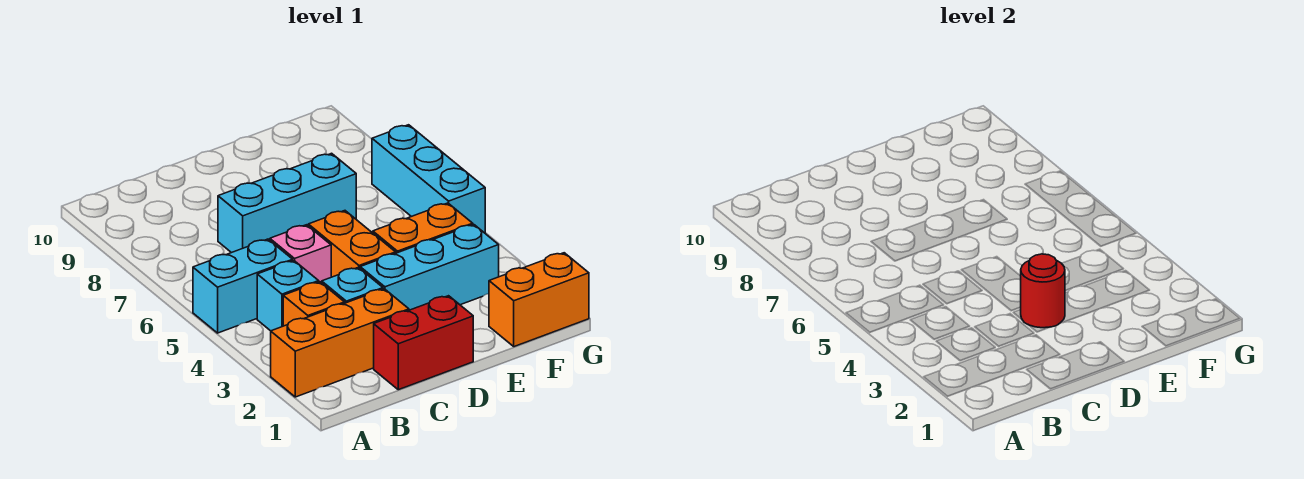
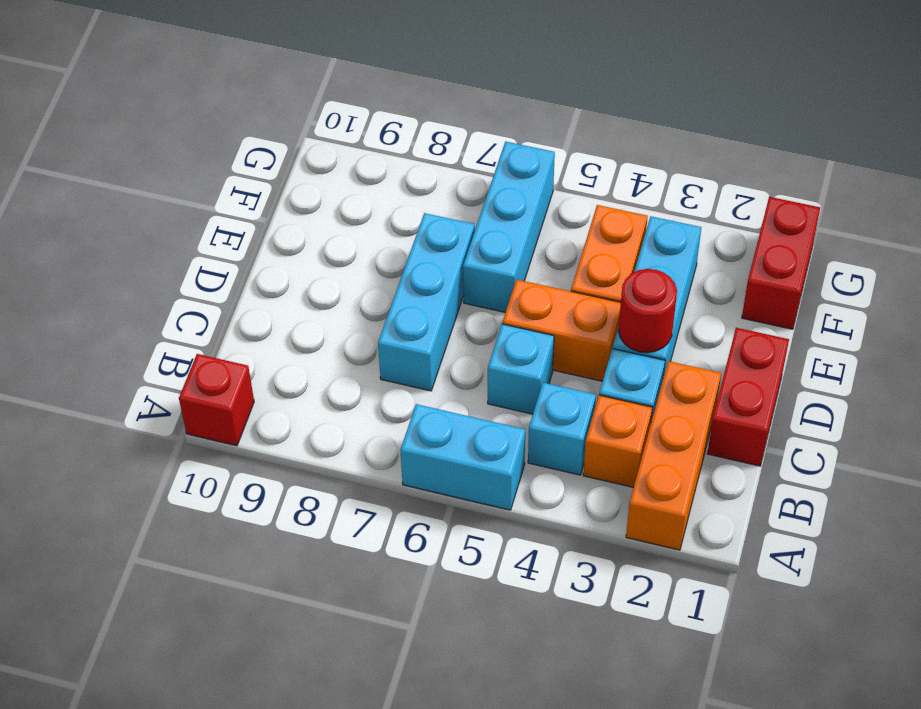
cyan brick A5:B5 level 1 -> cyan brick A5:A6 level 1
none -> red brick A10 level 1
pink brick C5 level 1 -> cyan brick C5 level 1
orange brick F1:G1 level 1 -> red brick F1:G1 level 1
cyan brick G5:G7 level 1 -> cyan brick E6:G6 level 1

